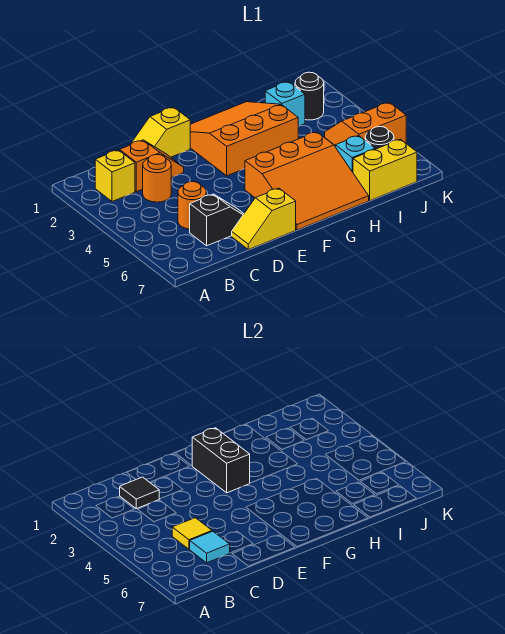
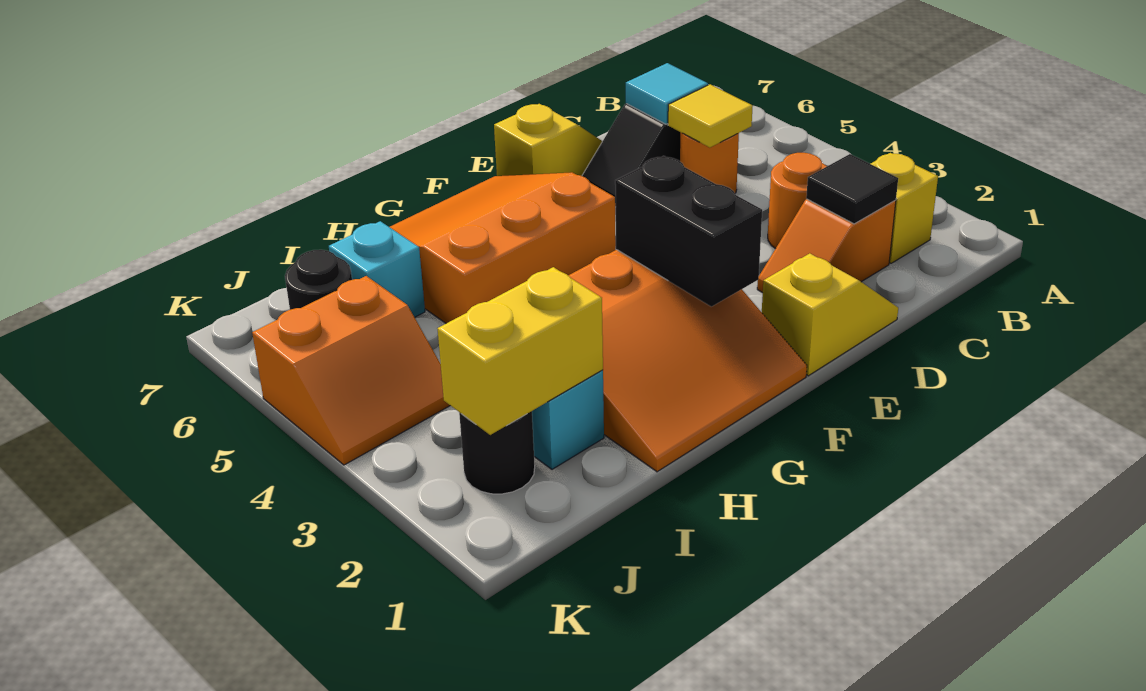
yellow brick I7:J7 level 1 -> yellow brick I2:J2 level 2

